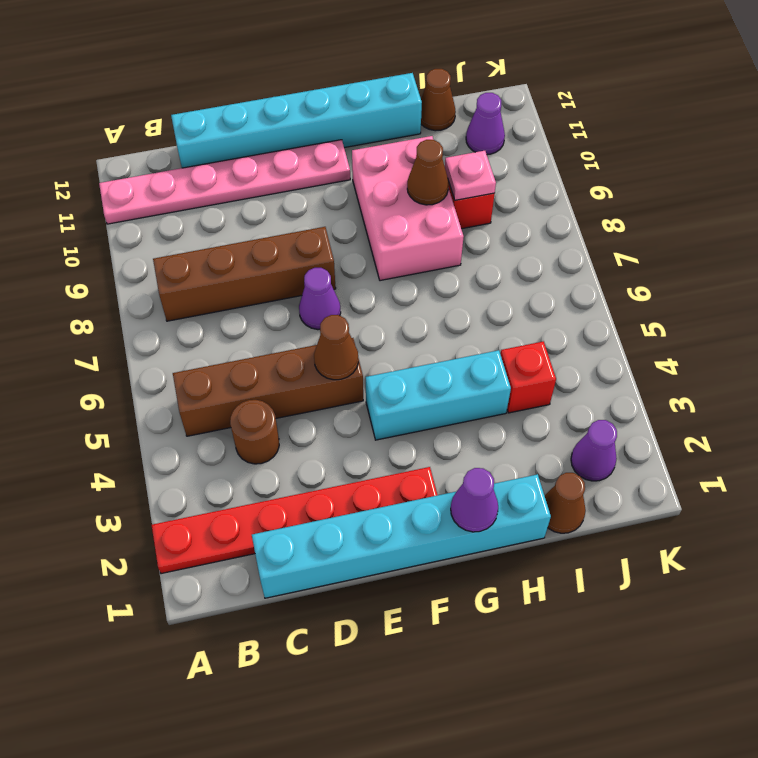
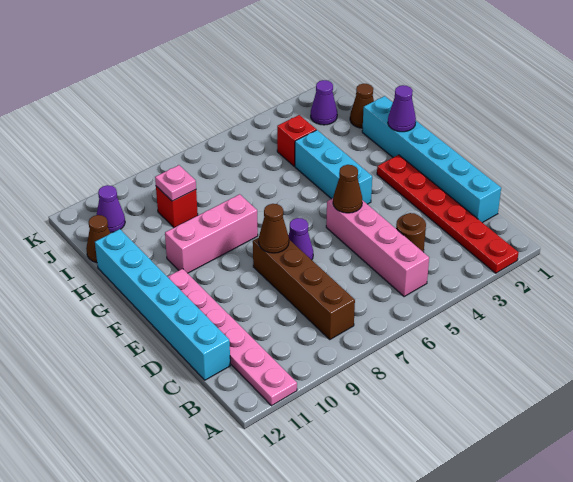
brown brick B5:E5 level 1 -> pink brick B5:E5 level 1
pink brick G8:H10 level 1 -> pink brick G8:G10 level 1
brown cone H9 level 2 -> brown cone E8 level 2

